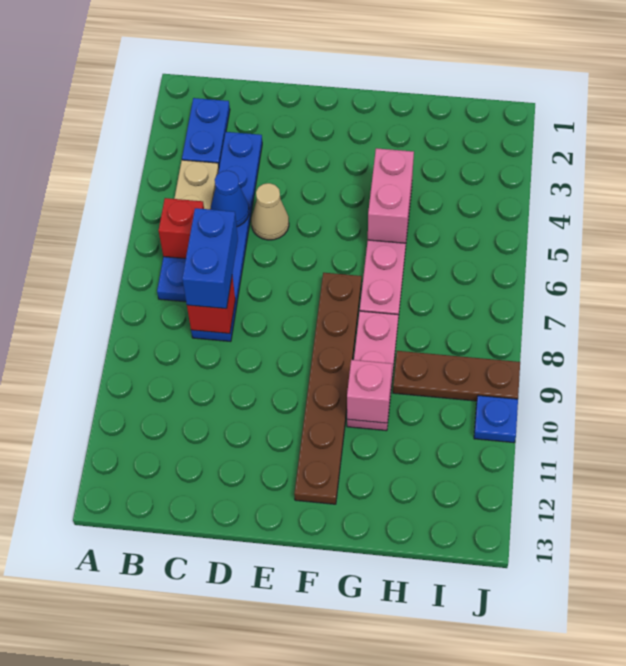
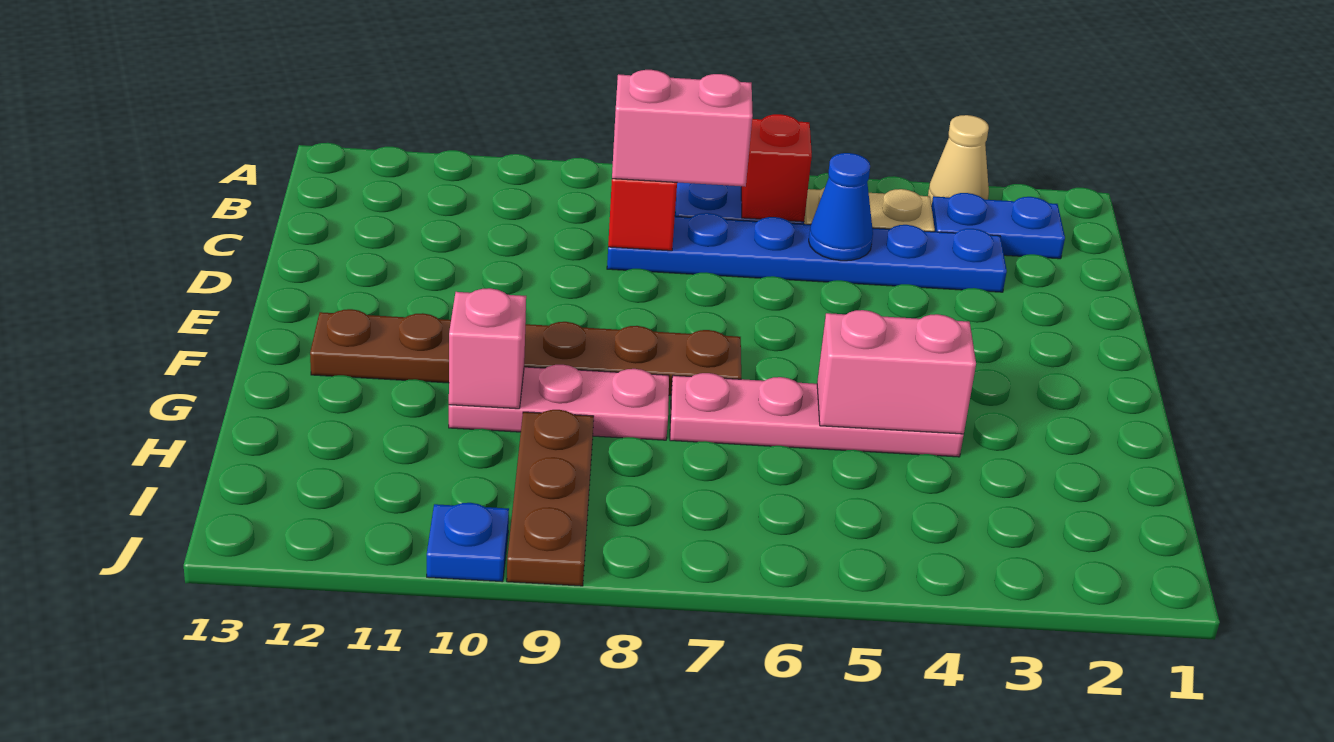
blue brick C7:C8 level 3 -> pink brick C7:C8 level 3
tan cone D5 level 1 -> tan cone A3 level 1

